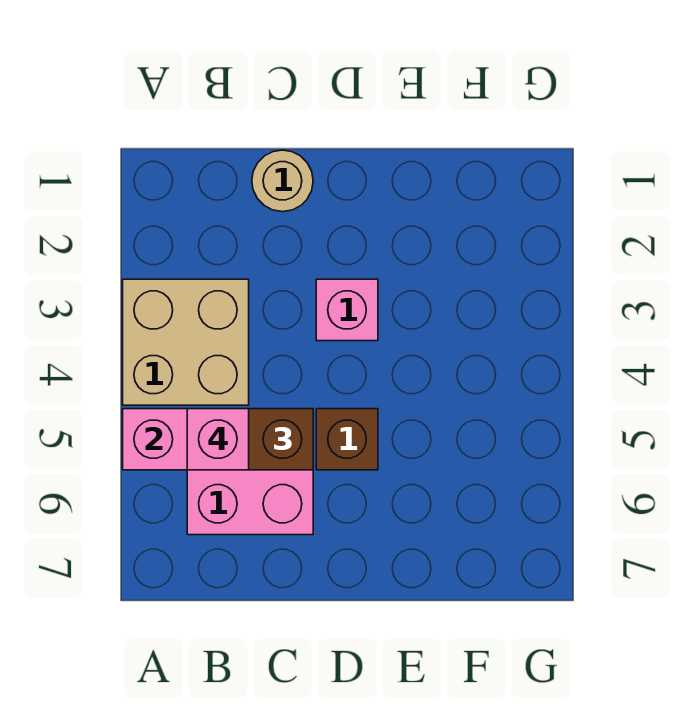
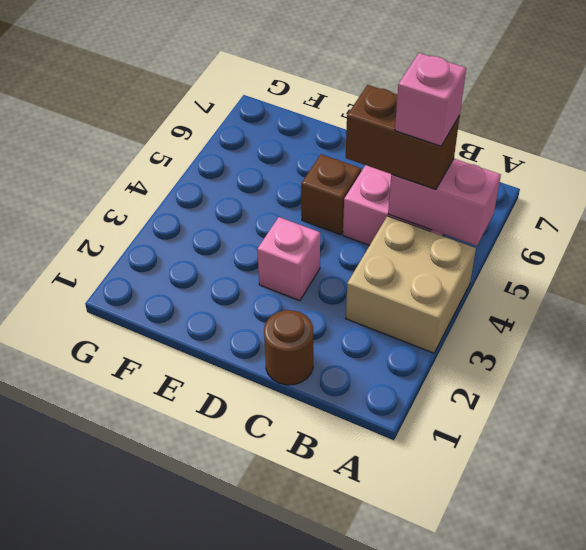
tan round brick C1 level 1 -> brown round brick C1 level 1

